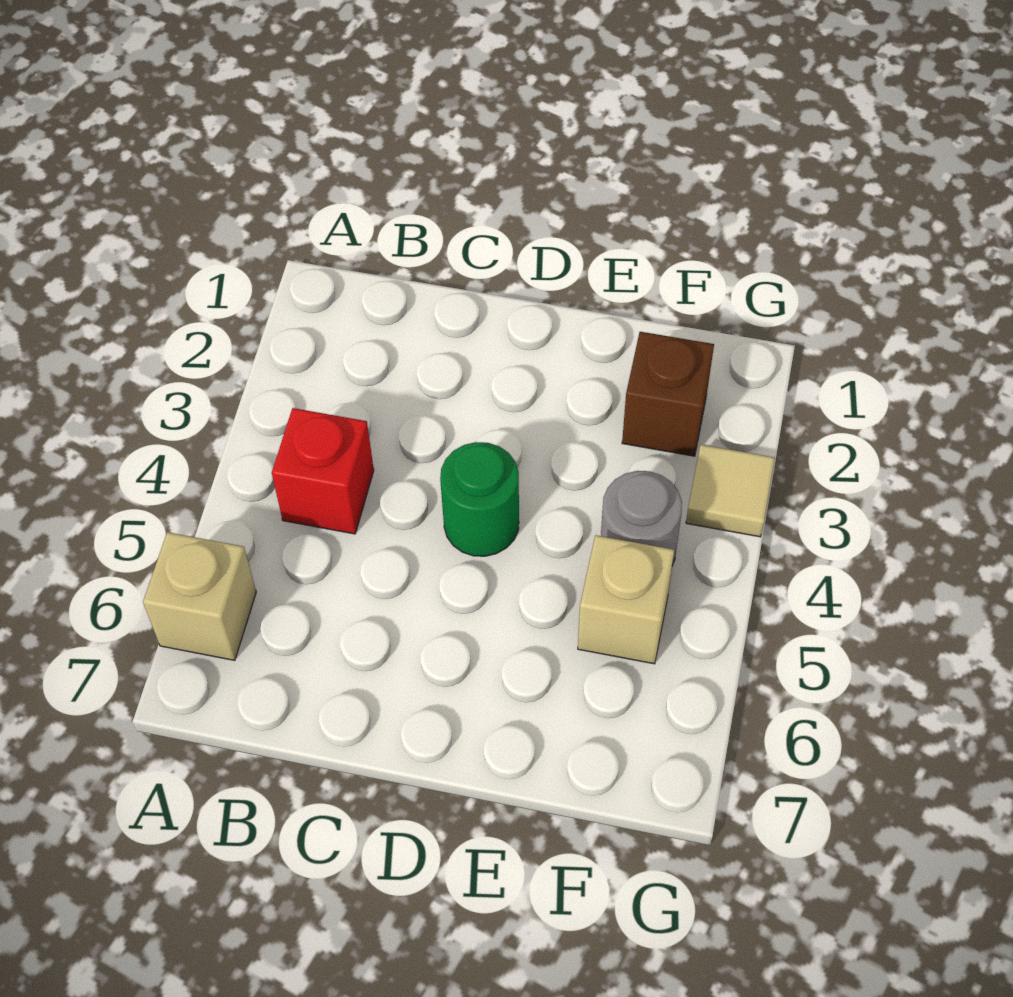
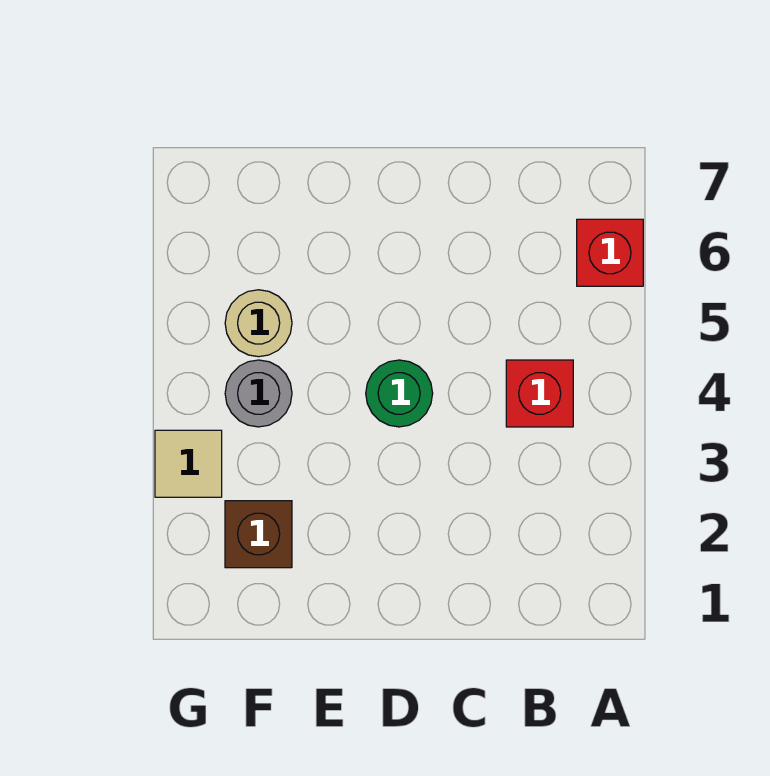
tan brick A6 level 1 -> red brick A6 level 1
tan brick F5 level 1 -> tan round brick F5 level 1

